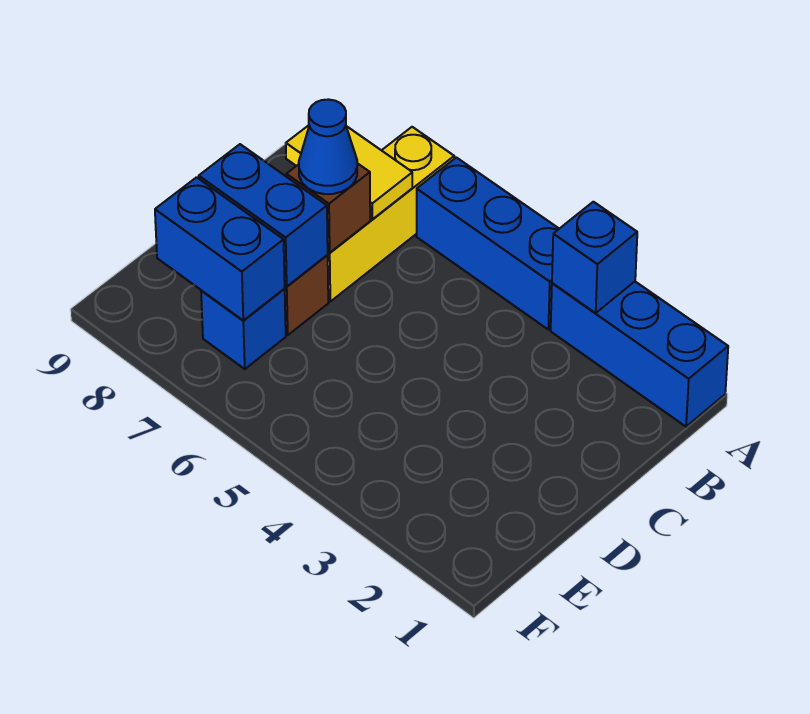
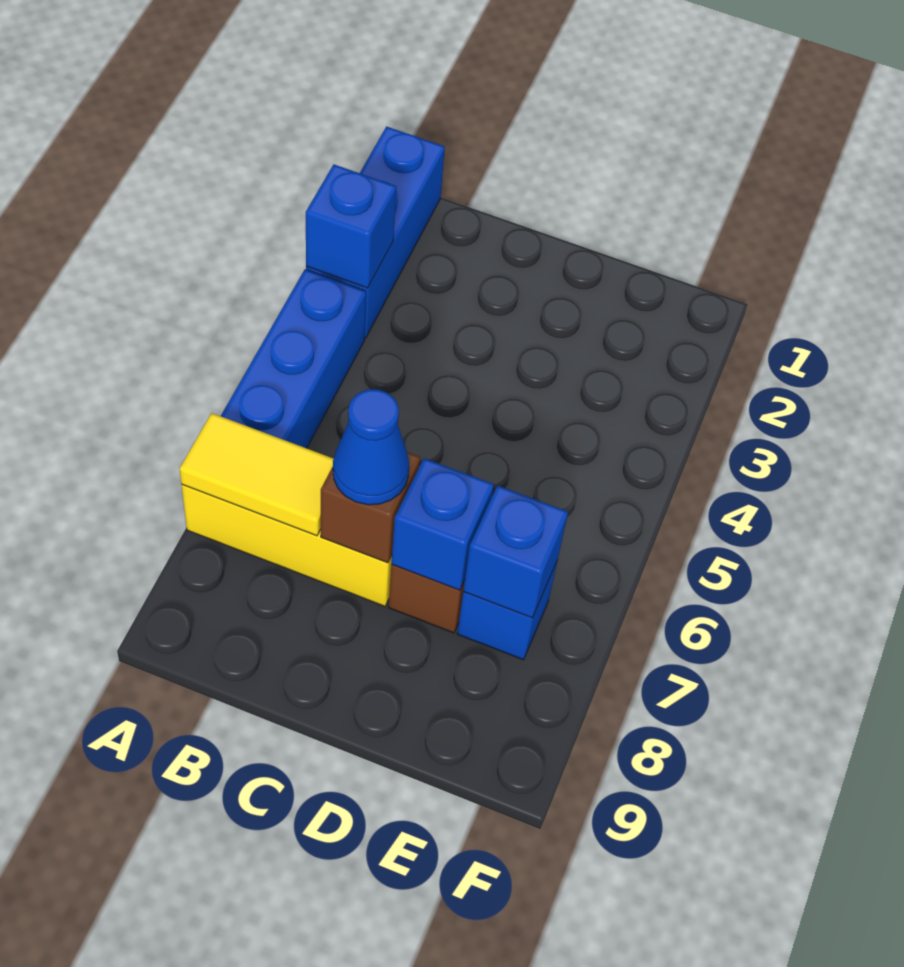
yellow tile B7:B8 level 2 -> yellow tile A7:B7 level 2
blue brick D7:D8 level 2 -> blue brick D7 level 2
blue brick E7:E8 level 2 -> blue brick E7 level 2

